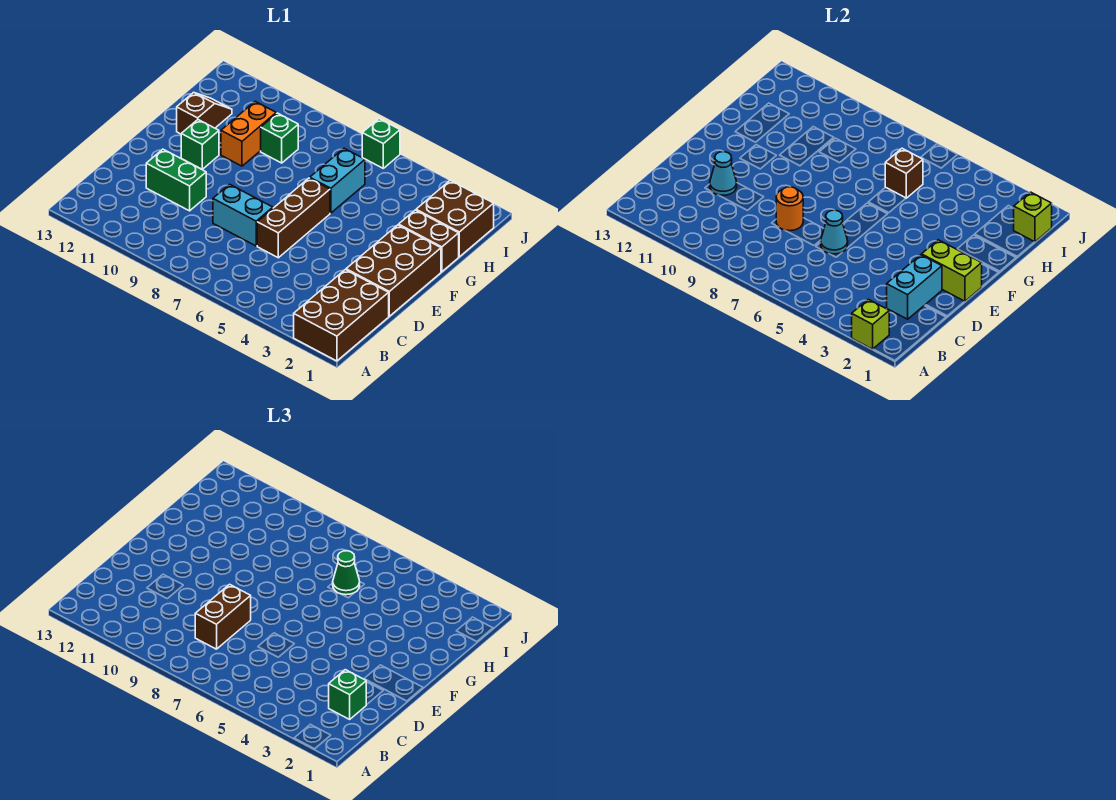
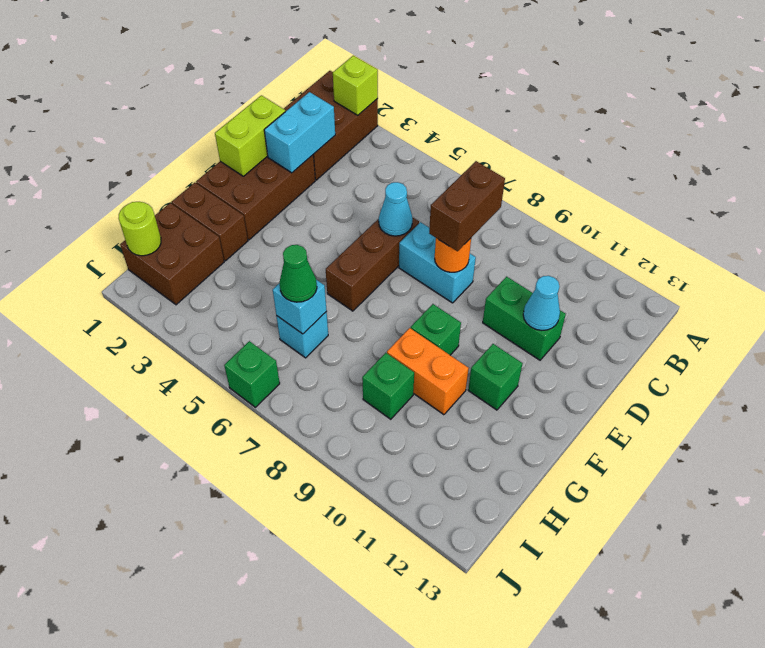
green brick C2 level 3 -> green brick F9 level 1
lime brick E1:E2 level 2 -> lime brick D1:E1 level 2
cyan brick G6:H6 level 1 -> cyan brick H6 level 1
orange brick G10:H10 level 1 -> orange brick G9:G10 level 1
brown slope G12:H12 level 1 top G -> none
brown brick H6 level 2 -> cyan brick H6 level 2
lime brick I1 level 2 -> lime round brick I1 level 2

